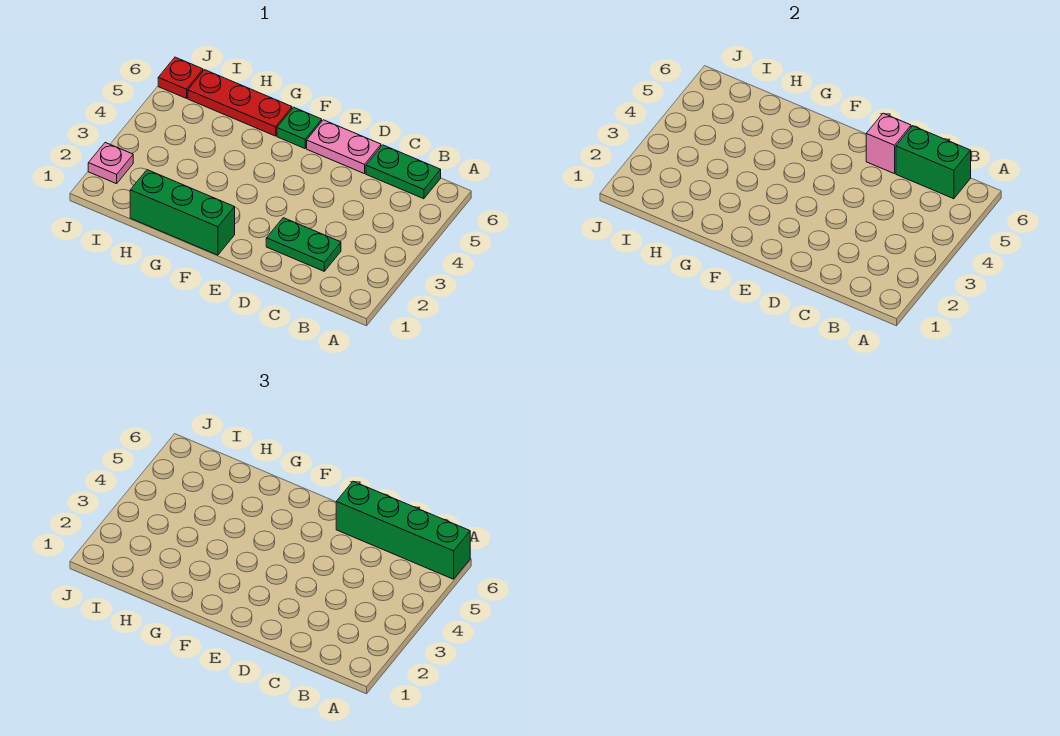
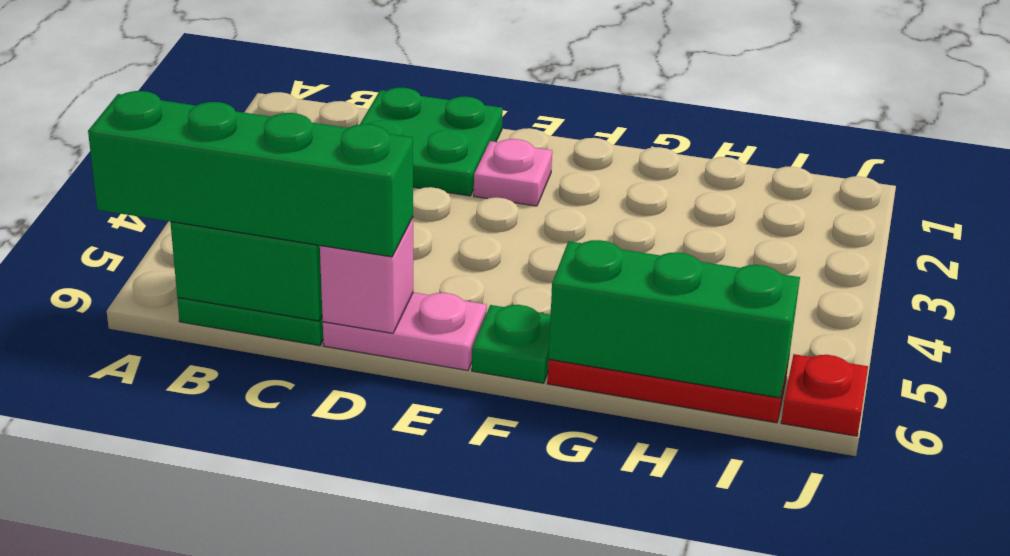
green plate C2:D2 level 1 -> green plate C1:D2 level 1
green brick F1:H1 level 1 -> green brick G6:I6 level 2
pink plate J2 level 1 -> pink plate E2 level 1

